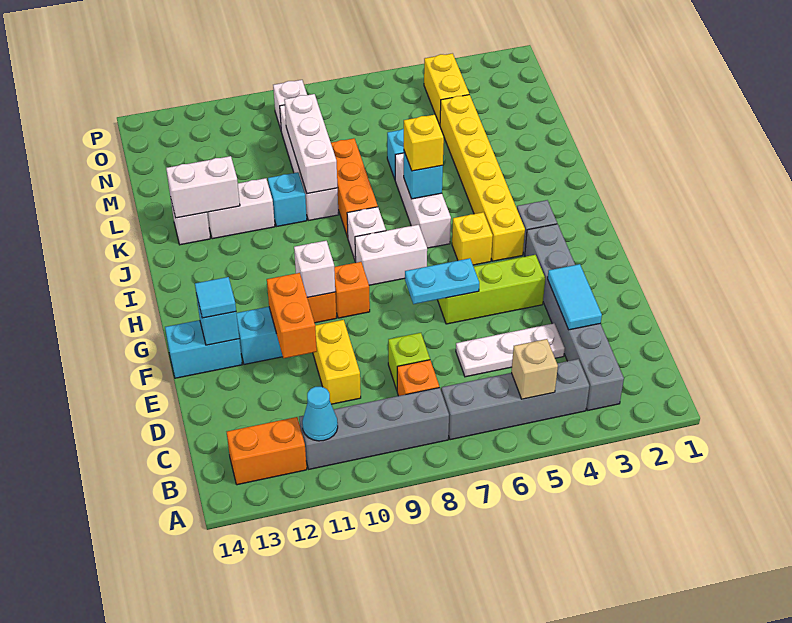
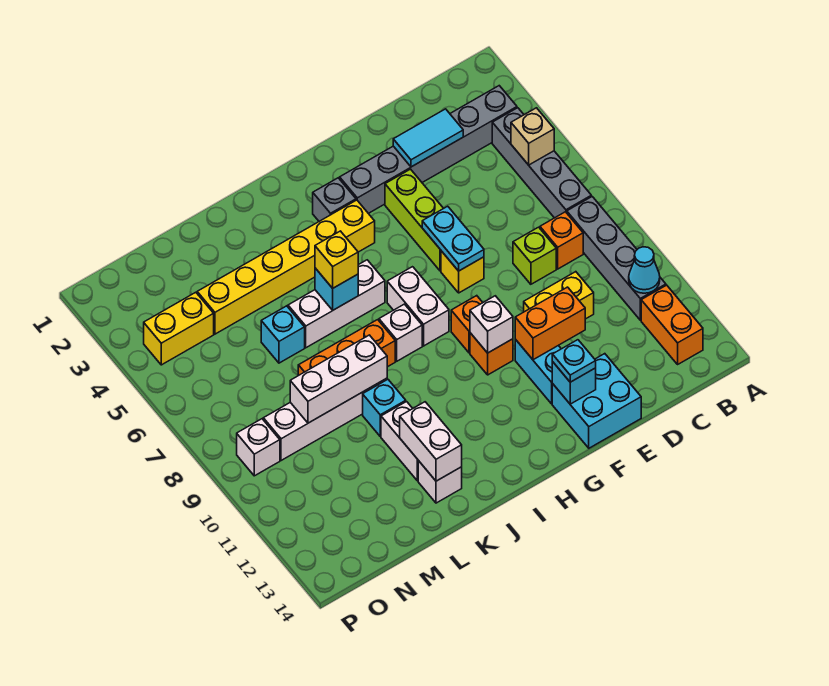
white plate D4:D6 level 1 -> none
cyan brick F13:F14 level 1 -> cyan brick E13:F14 level 1
cyan tile F13 level 3 -> cyan plate F13 level 3
yellow brick H5 level 1 -> yellow brick F7 level 1

